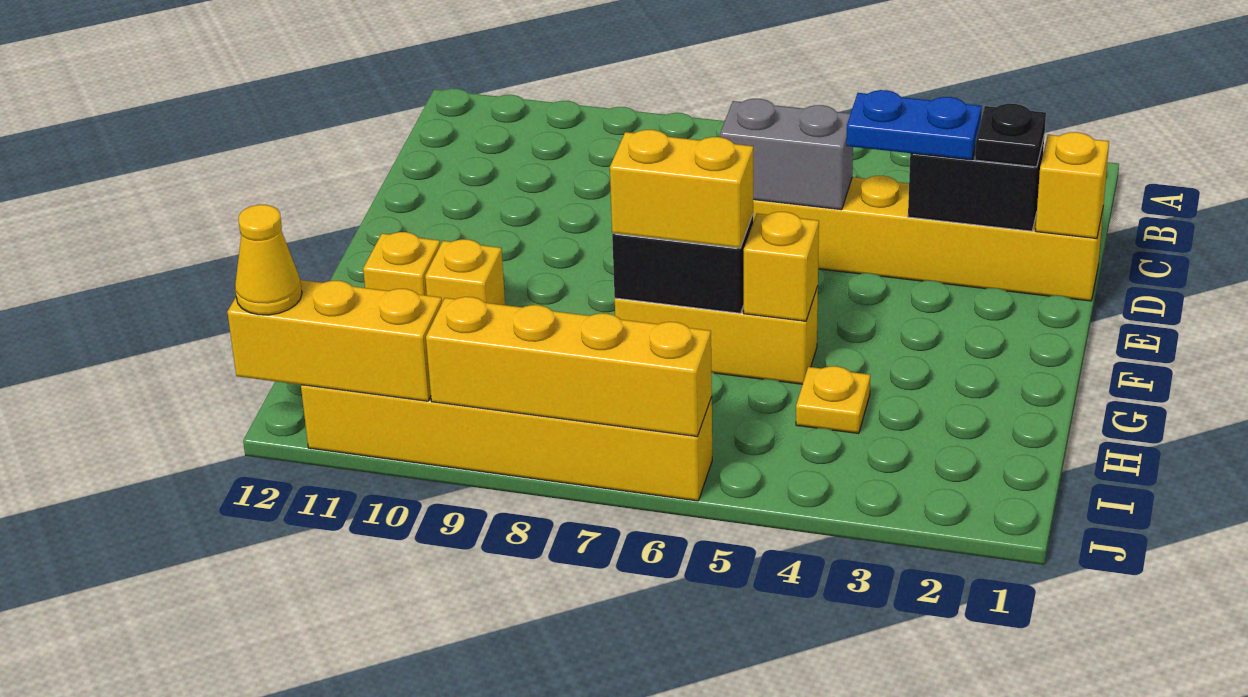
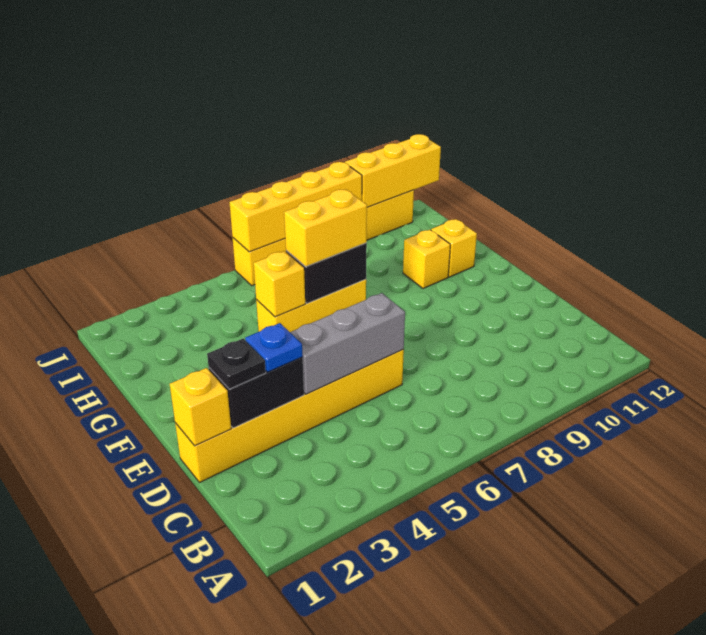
blue plate D3:D4 level 3 -> blue plate D3 level 3
grey brick D5:D6 level 2 -> grey brick D4:D6 level 2
yellow plate H4 level 1 -> none
yellow cone J12 level 3 -> none

